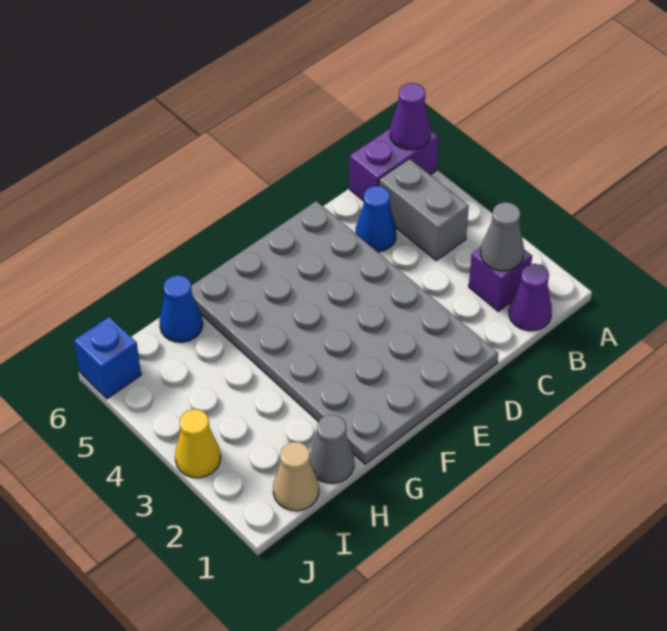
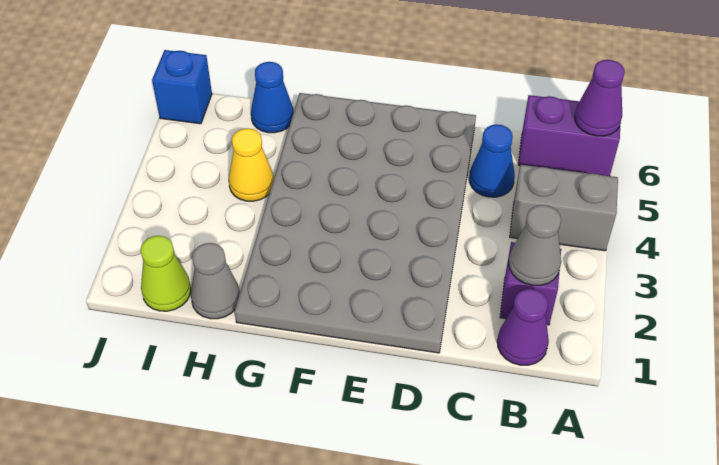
grey brick B4:B5 level 1 -> grey brick A4:B4 level 1
tan cone I1 level 1 -> lime cone I1 level 1
yellow cone J3 level 1 -> yellow cone H4 level 1

